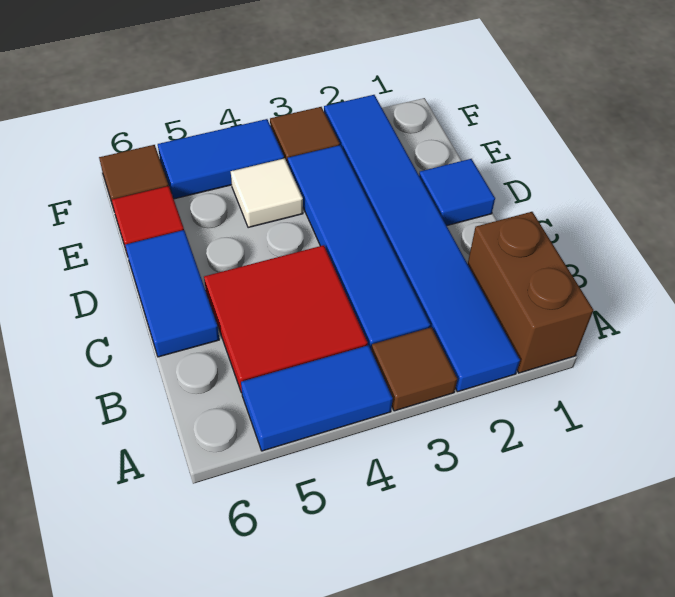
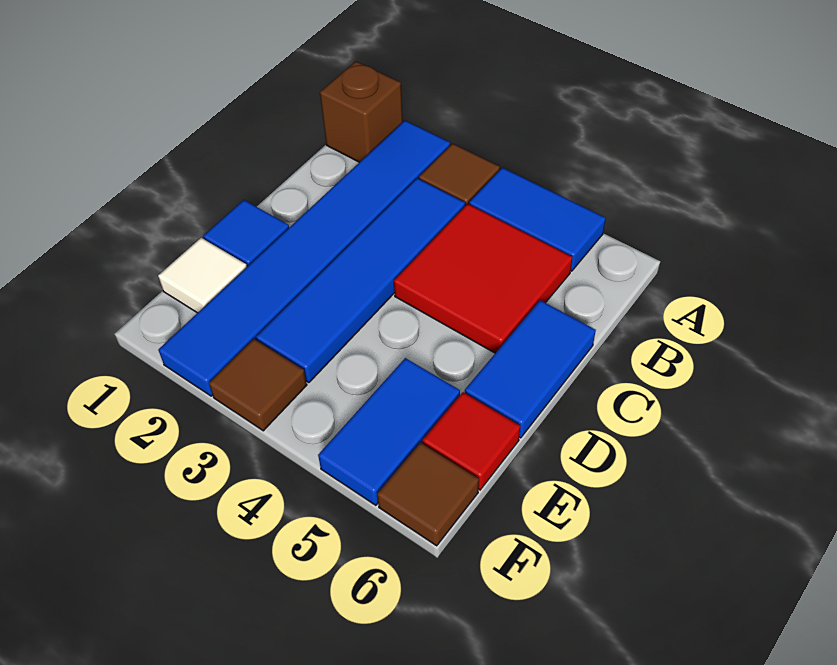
brown brick A1:B1 level 1 -> brown brick A1 level 1
white tile E4 level 1 -> white tile E1 level 1
blue tile F4:F5 level 1 -> blue tile E5:F5 level 1

